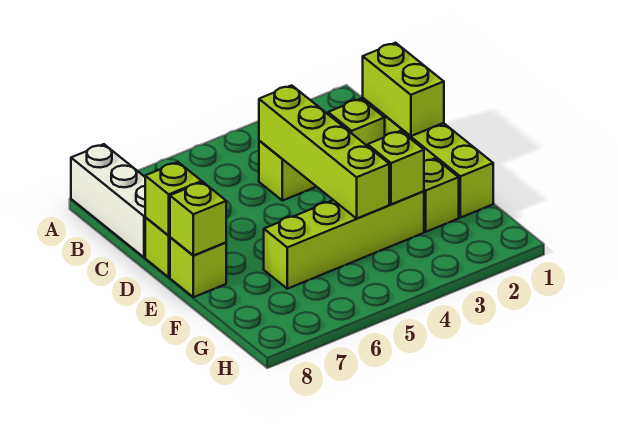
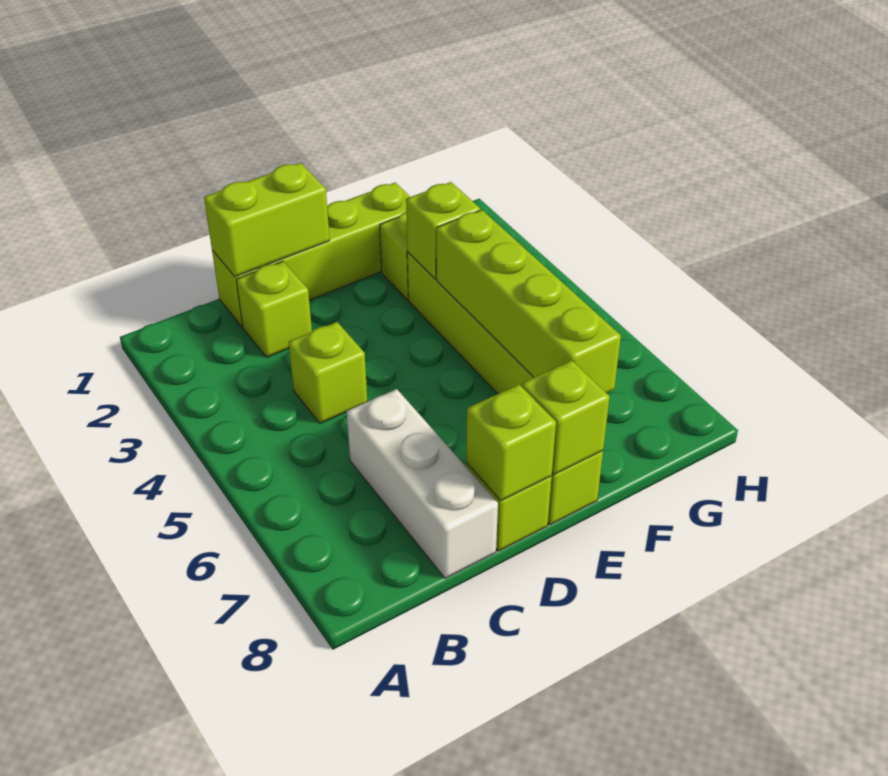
white brick A8:C8 level 1 -> white brick C6:C8 level 1
lime brick C4:F4 level 2 -> lime brick F4:F7 level 2

